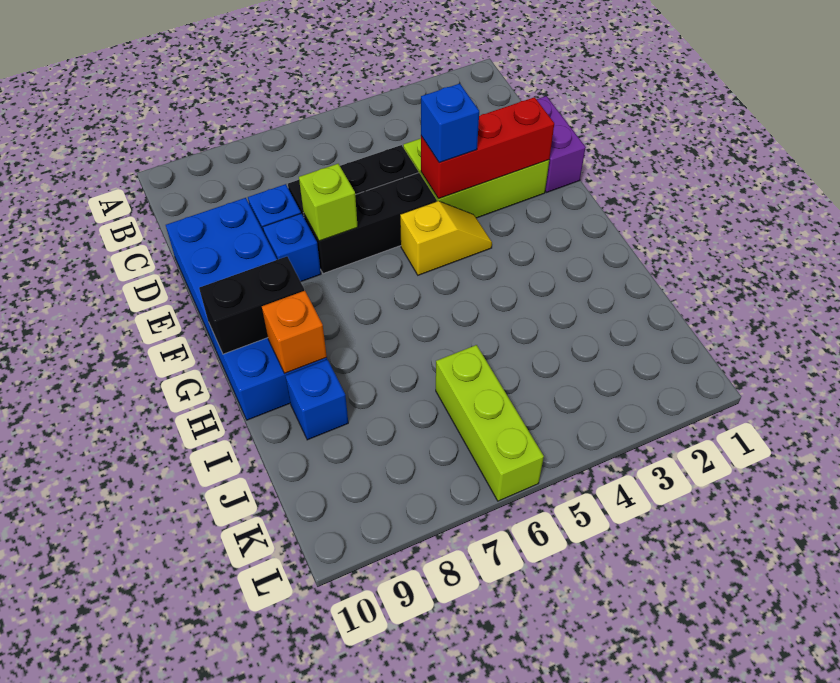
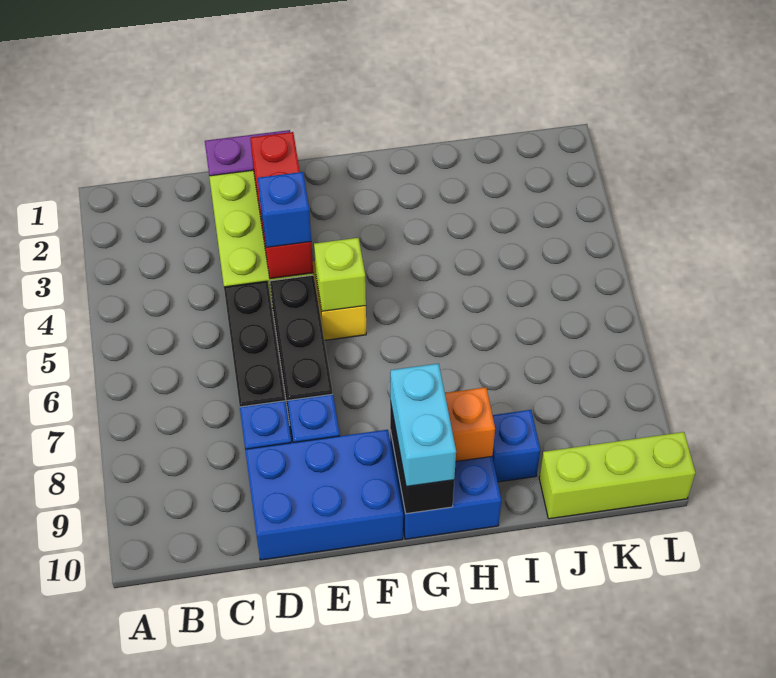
lime brick E7 level 2 -> lime brick F5 level 2
none -> cyan brick G9:G10 level 3
lime brick J6:L6 level 1 -> lime brick J10:L10 level 1

